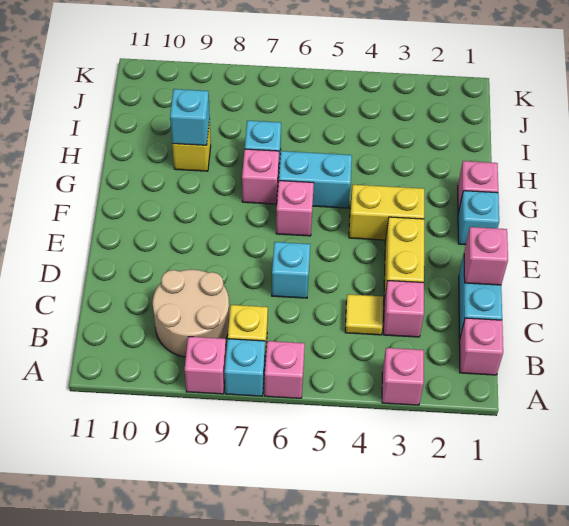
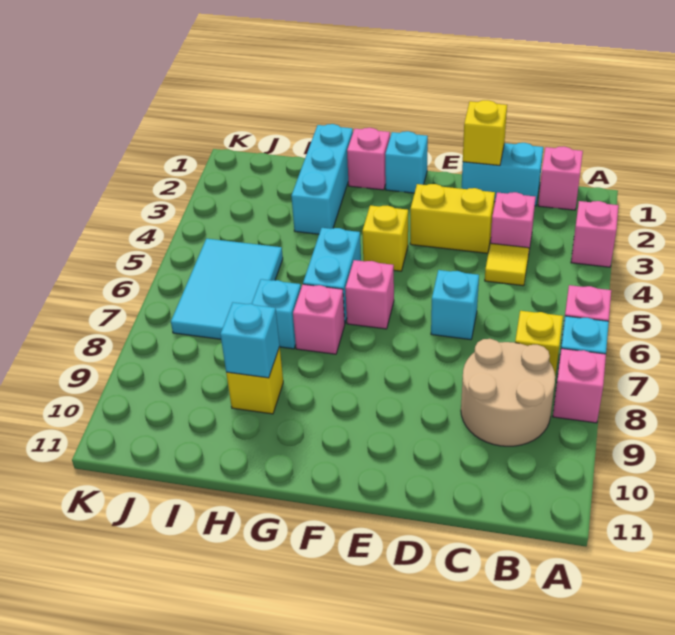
pink brick D1 level 2 -> yellow brick D1 level 2
yellow brick F3:F4 level 1 -> yellow brick F4 level 1
none -> cyan brick H1:H3 level 1
none -> cyan tile I5:J7 level 1

